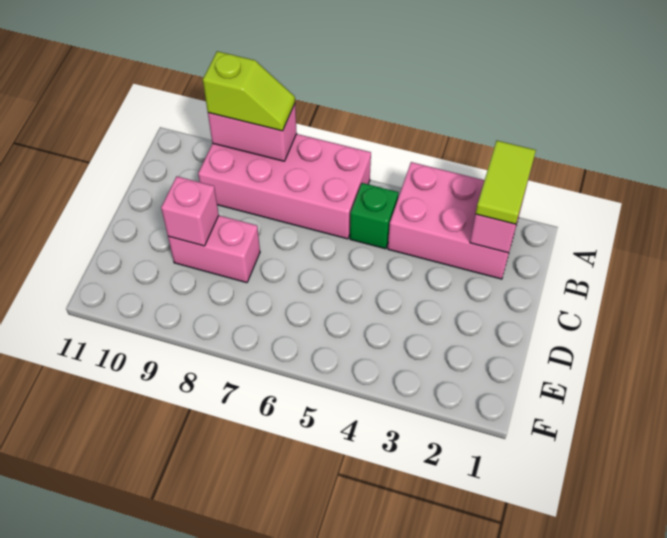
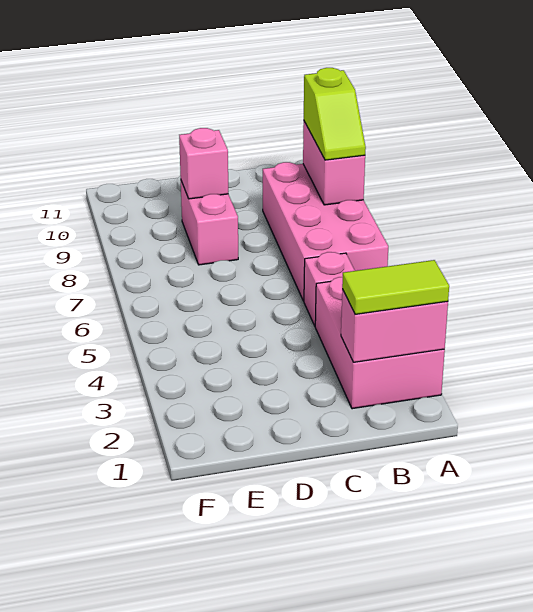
green brick B5 level 1 -> pink brick B5 level 1

